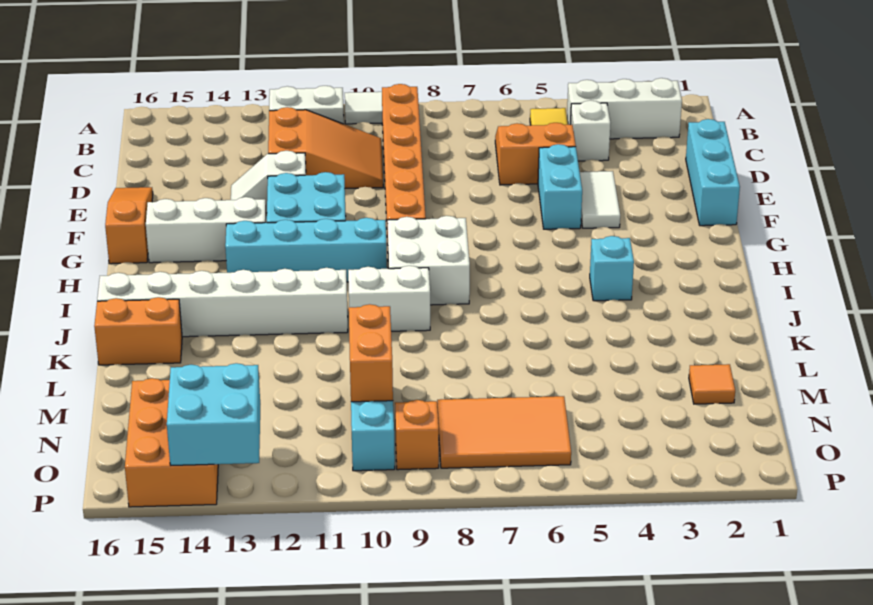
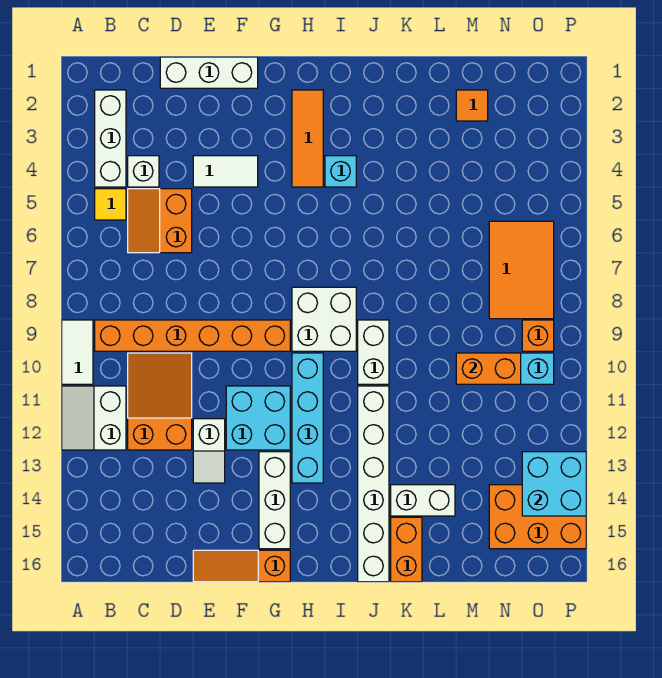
cyan brick D1:F1 level 1 -> white brick D1:F1 level 1
cyan brick E5:F5 level 1 -> none
none -> orange tile H2:H4 level 1
none -> white brick K14:L14 level 1

